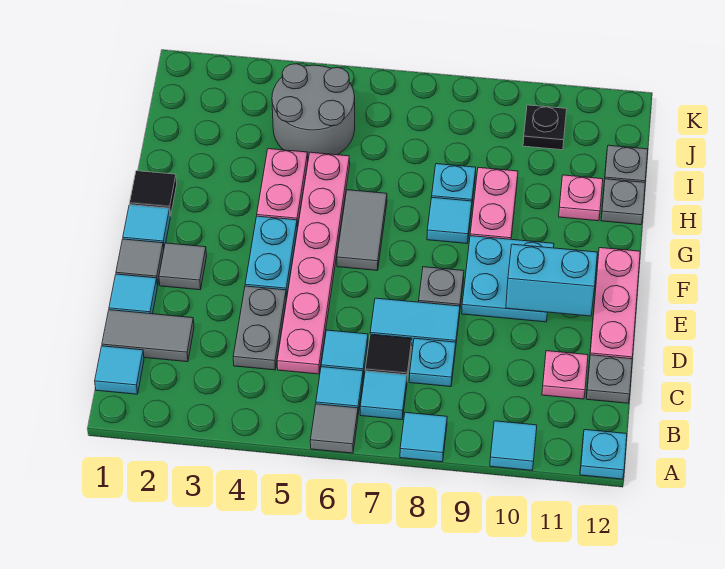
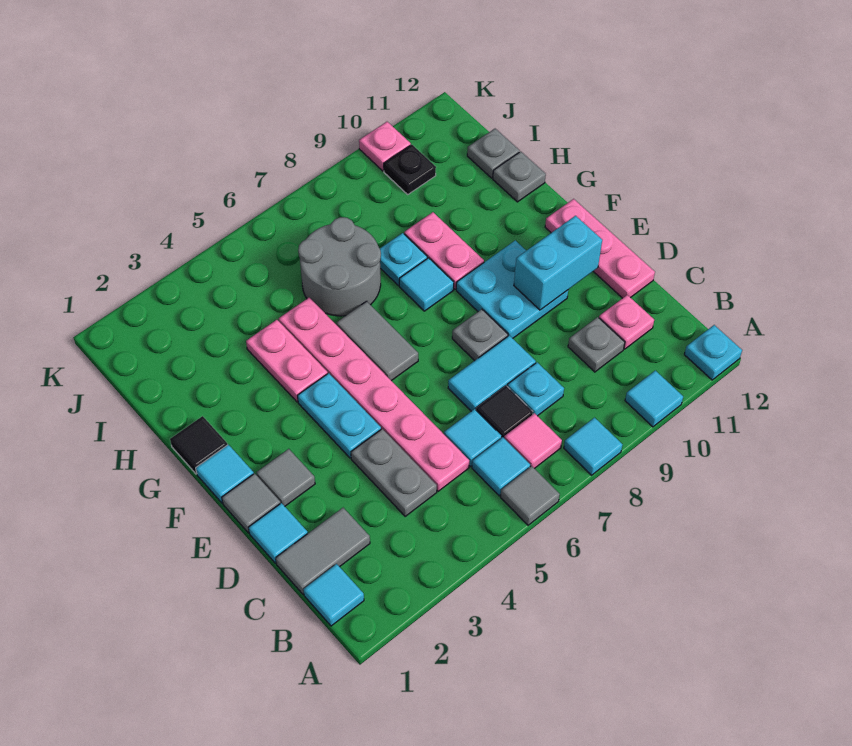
cyan tile B7 level 1 -> pink tile B7 level 1
grey plate C12 level 1 -> grey plate C10 level 1
pink plate H11 level 1 -> pink plate K10 level 1
grey round brick I4:J5 level 1 -> grey round brick H6:I7 level 1

